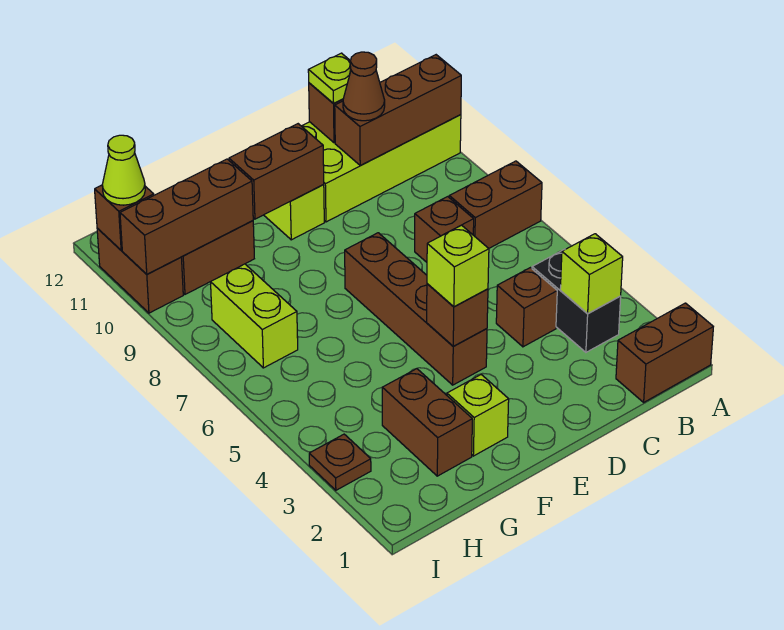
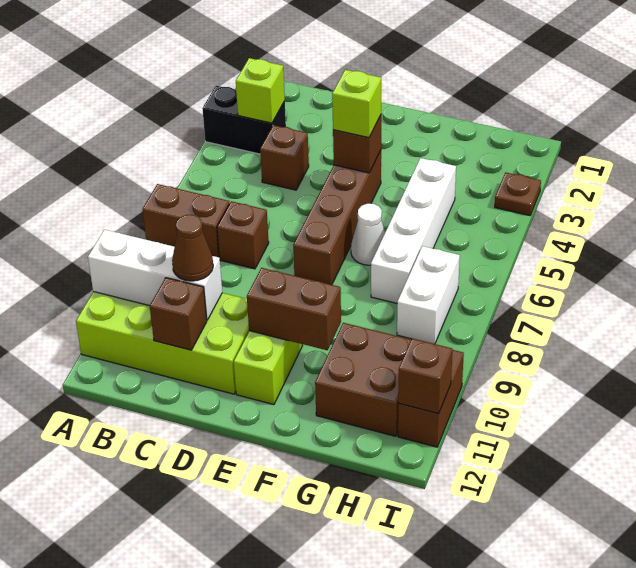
brown brick A1:B1 level 1 -> none
brown brick A10:C10 level 2 -> white brick A10:C10 level 2
black brick B3:B4 level 1 -> black brick A3:B3 level 1
lime plate C11 level 3 -> none
lime brick F2 level 1 -> none
none -> white cone F6 level 1
brown brick G2:G3 level 1 -> none
none -> white brick G4:G7 level 1
brown brick G10:I10 level 2 -> none
lime brick H7:H8 level 1 -> white brick H7:H8 level 1
lime cone I11 level 3 -> none

